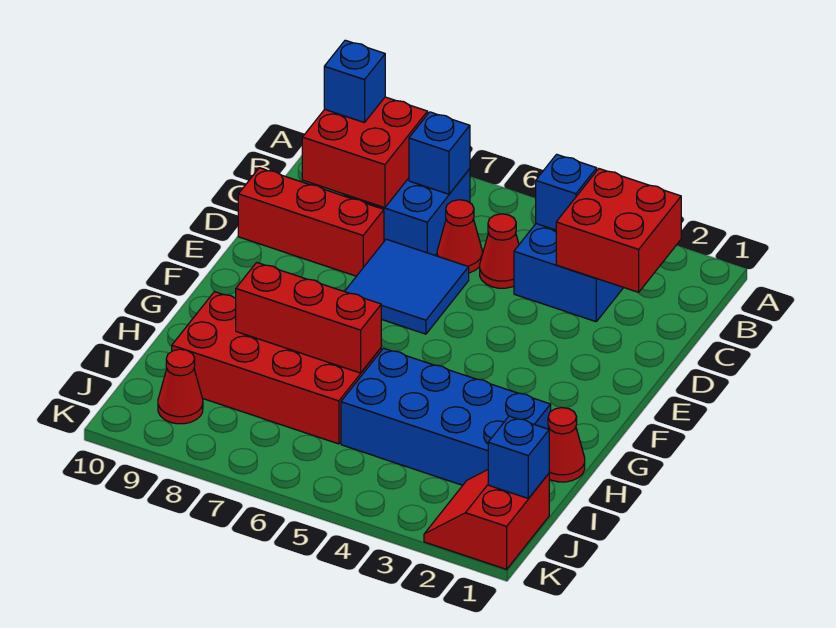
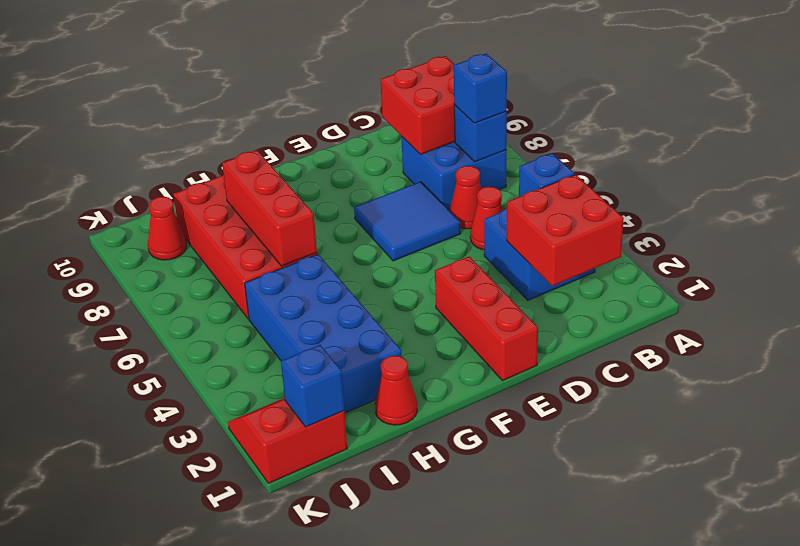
blue brick B9 level 3 -> blue brick B7 level 3
red brick D8:D10 level 1 -> red brick E1:E3 level 1

